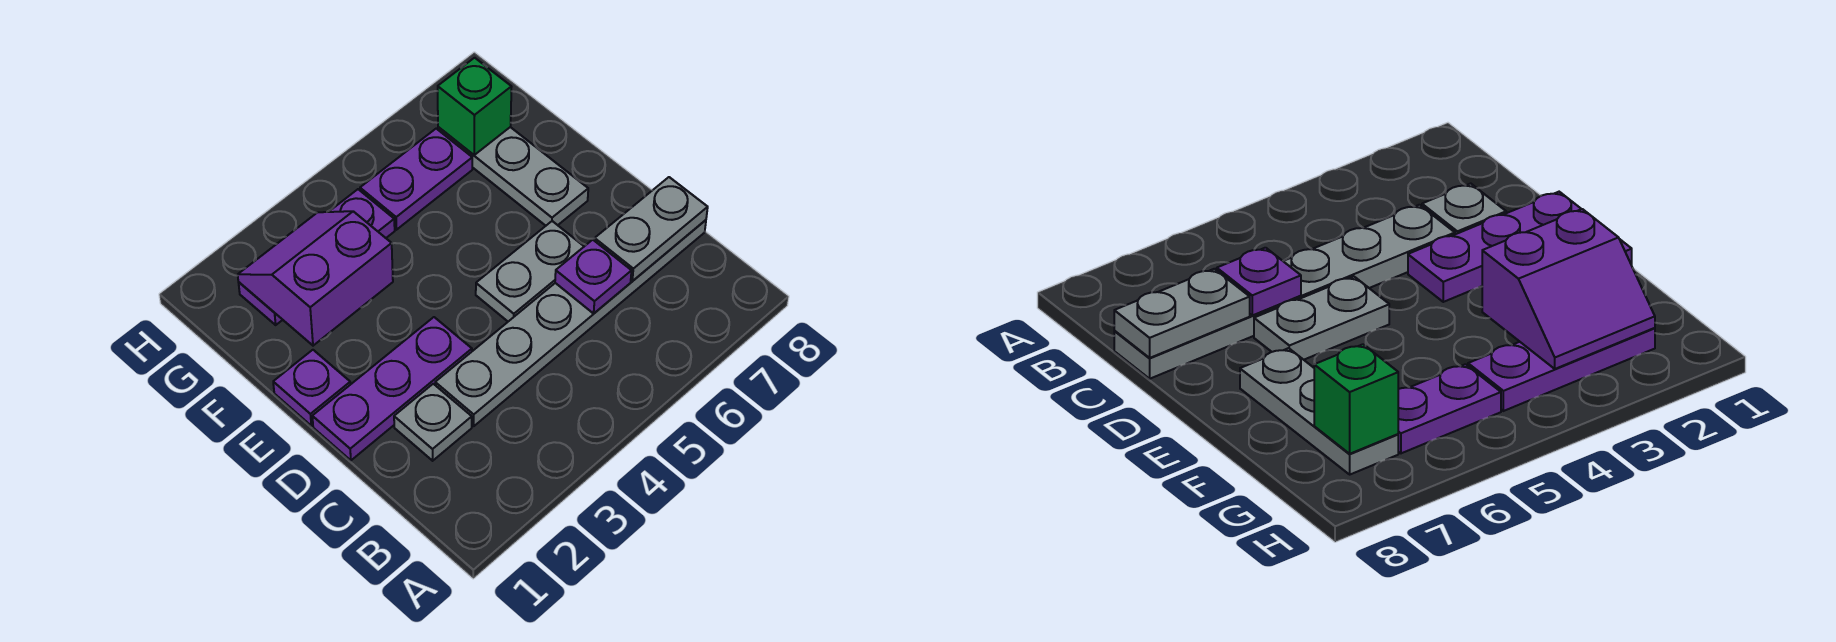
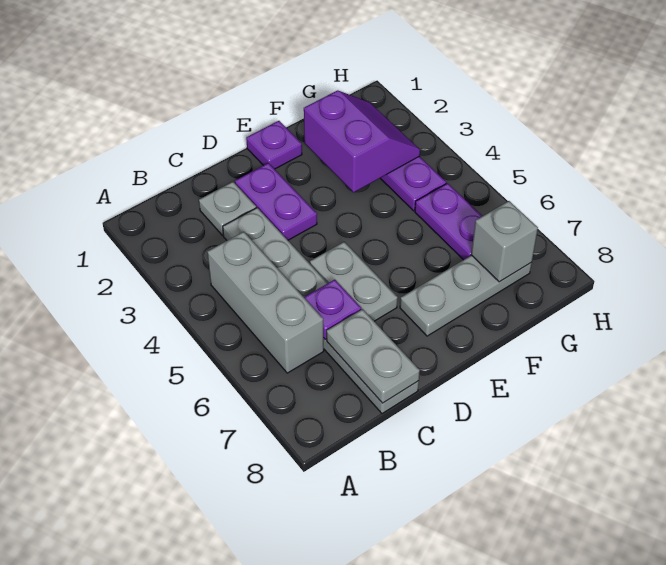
none -> grey brick B4:B6 level 1
purple plate D1:D3 level 1 -> purple plate D2:D3 level 1
green brick G7 level 2 -> grey brick G7 level 2

